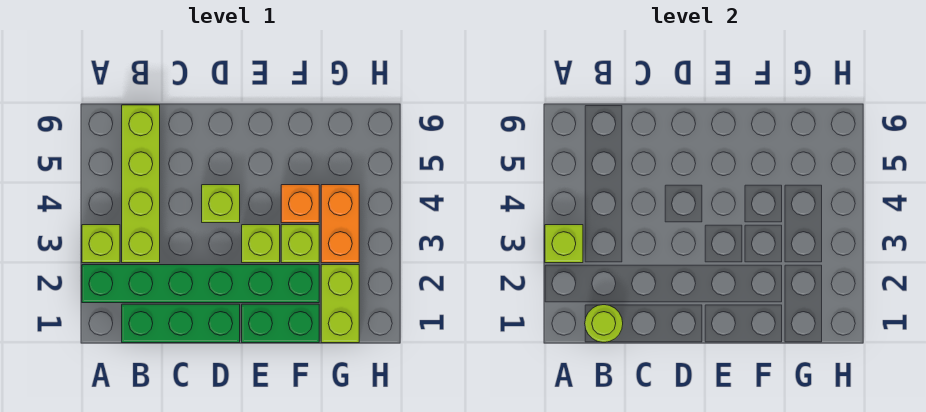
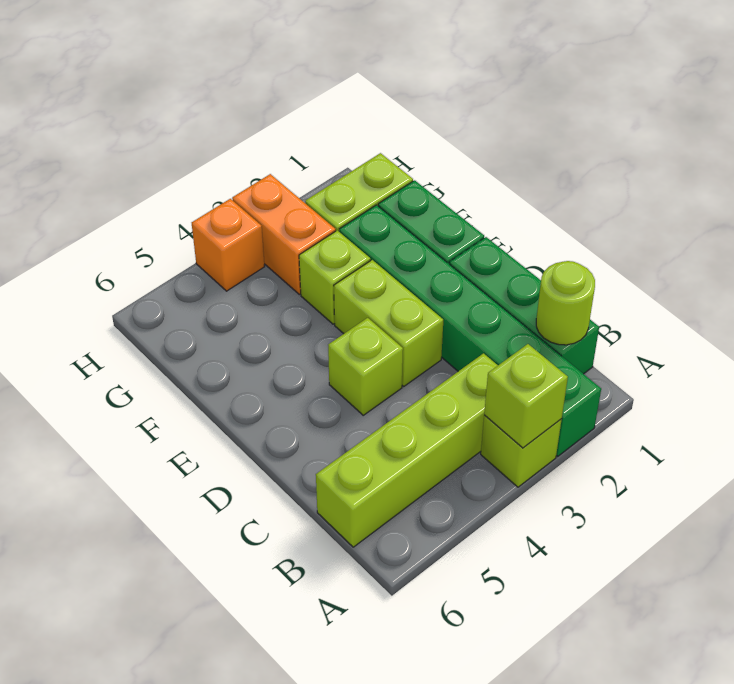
lime brick E3 level 1 -> lime brick D3:E3 level 1
orange brick F4 level 1 -> orange brick H4 level 1
orange brick G3:G4 level 1 -> orange brick G3:H3 level 1

